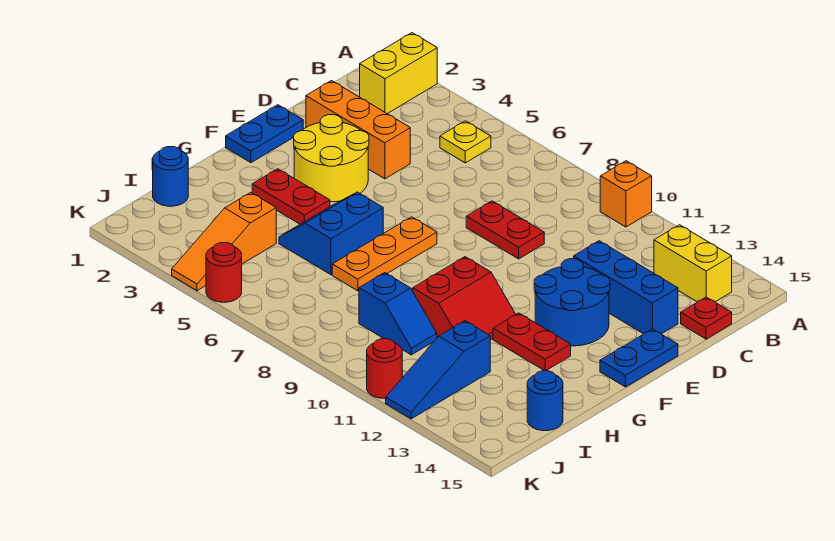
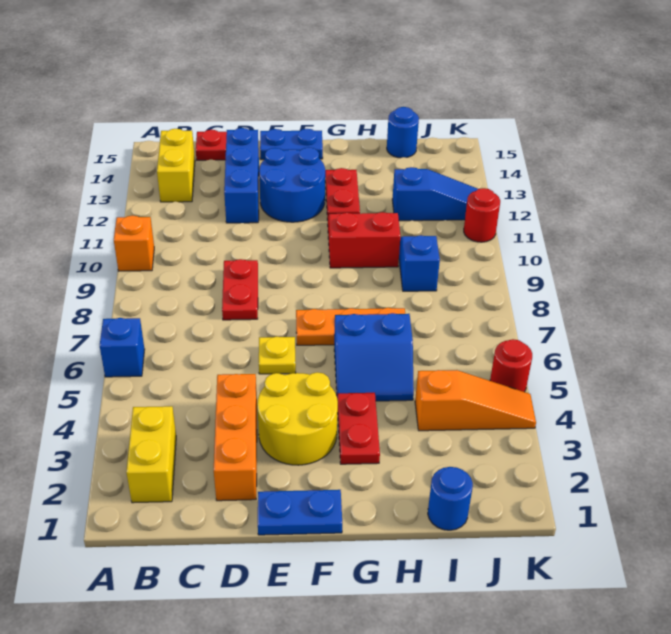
yellow brick A2:B2 level 1 -> yellow brick B2:B3 level 1
none -> blue brick A6 level 1
yellow plate B5 level 1 -> yellow plate E6 level 1

